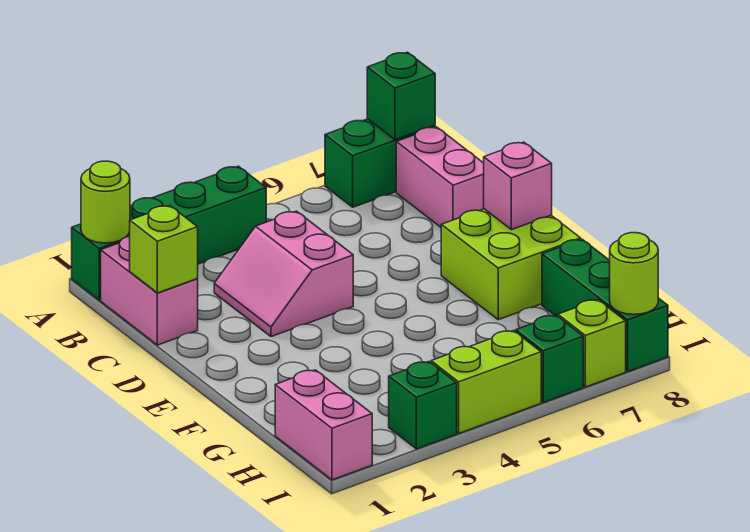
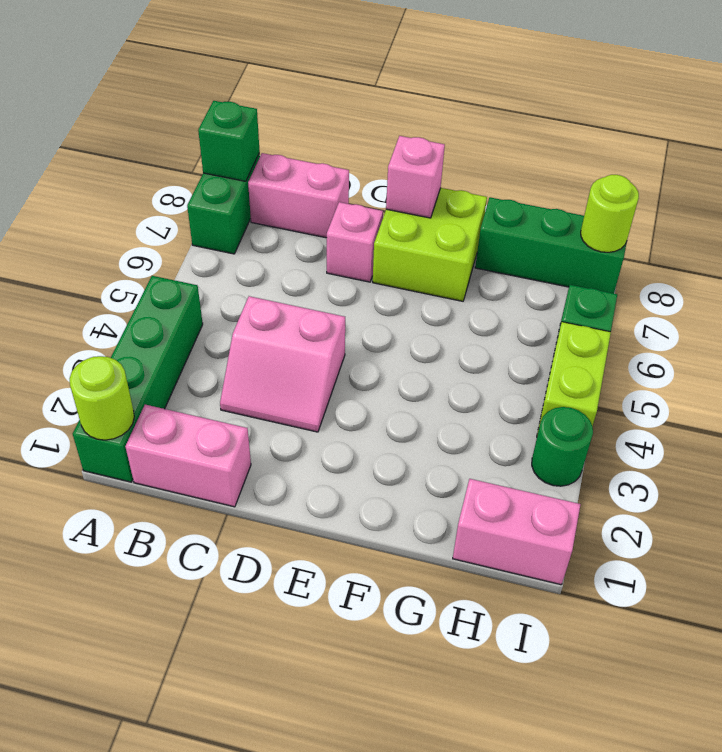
lime brick C1 level 2 -> none
none -> pink brick D7 level 1
green brick I3 level 1 -> green round brick I3 level 1
lime brick I7 level 1 -> none

